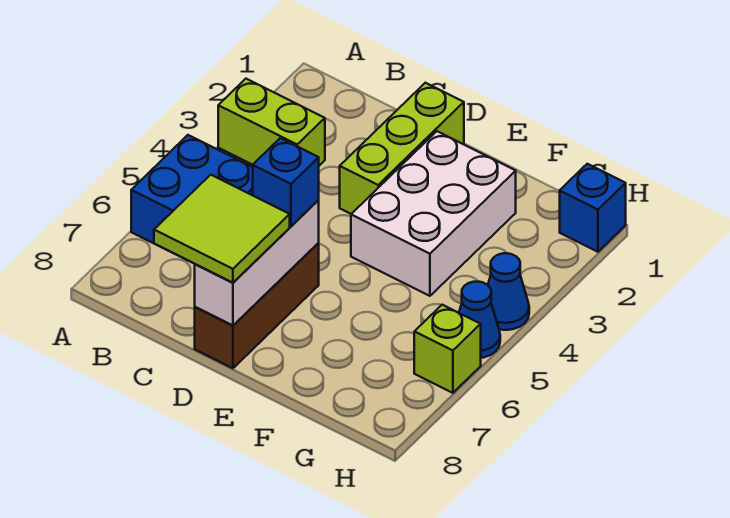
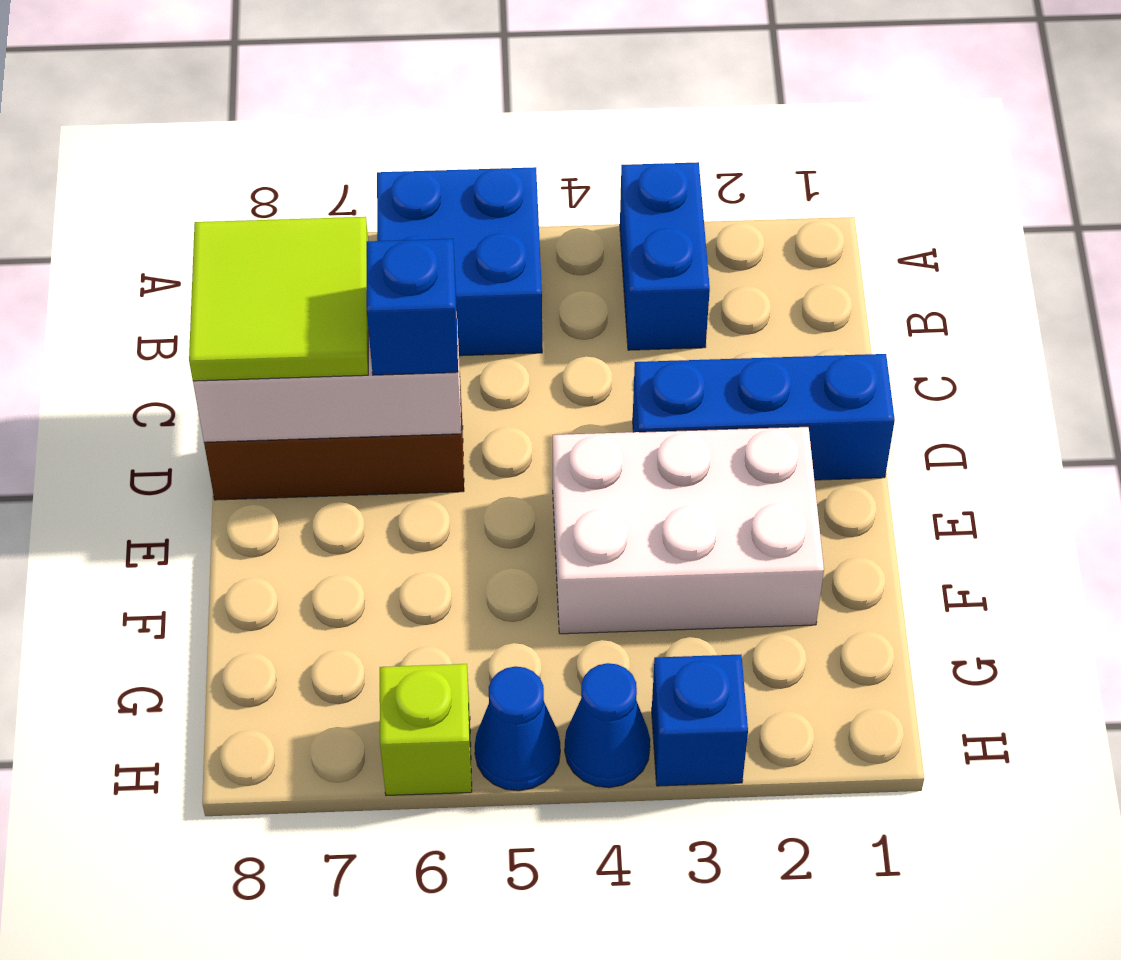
lime brick A3:B3 level 1 -> blue brick A3:B3 level 1
lime brick D1:D3 level 1 -> blue brick D1:D3 level 1
blue brick H1 level 1 -> blue brick H3 level 1

